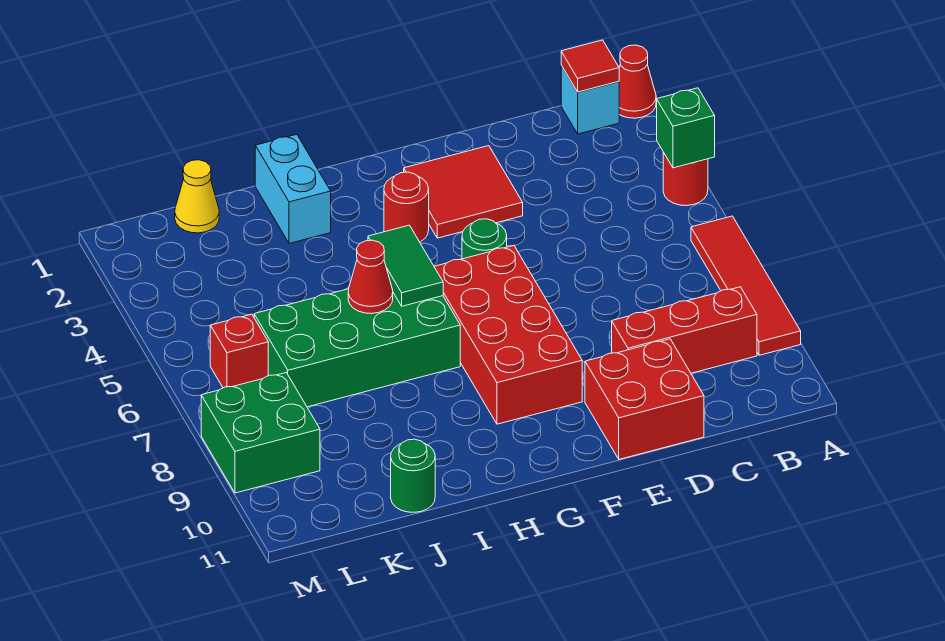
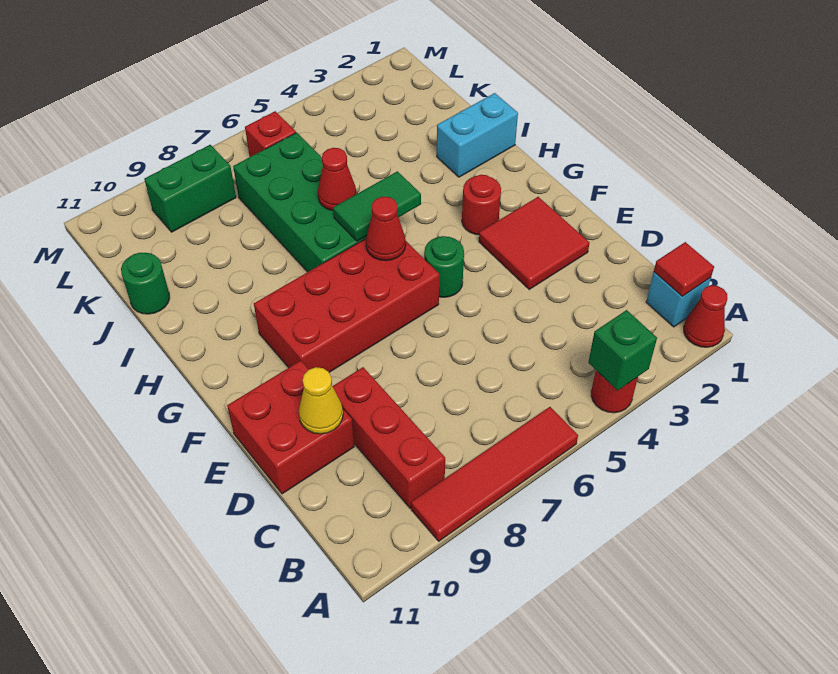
none -> red cone G6 level 2
yellow cone K1 level 1 -> yellow cone D10 level 2
green brick L8:M9 level 1 -> green brick L8:L9 level 1

